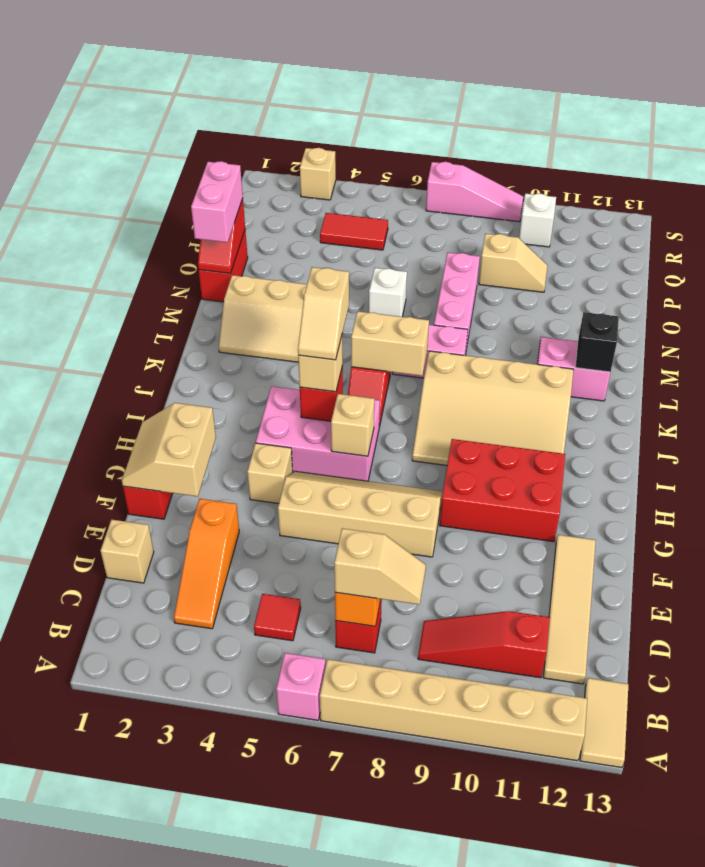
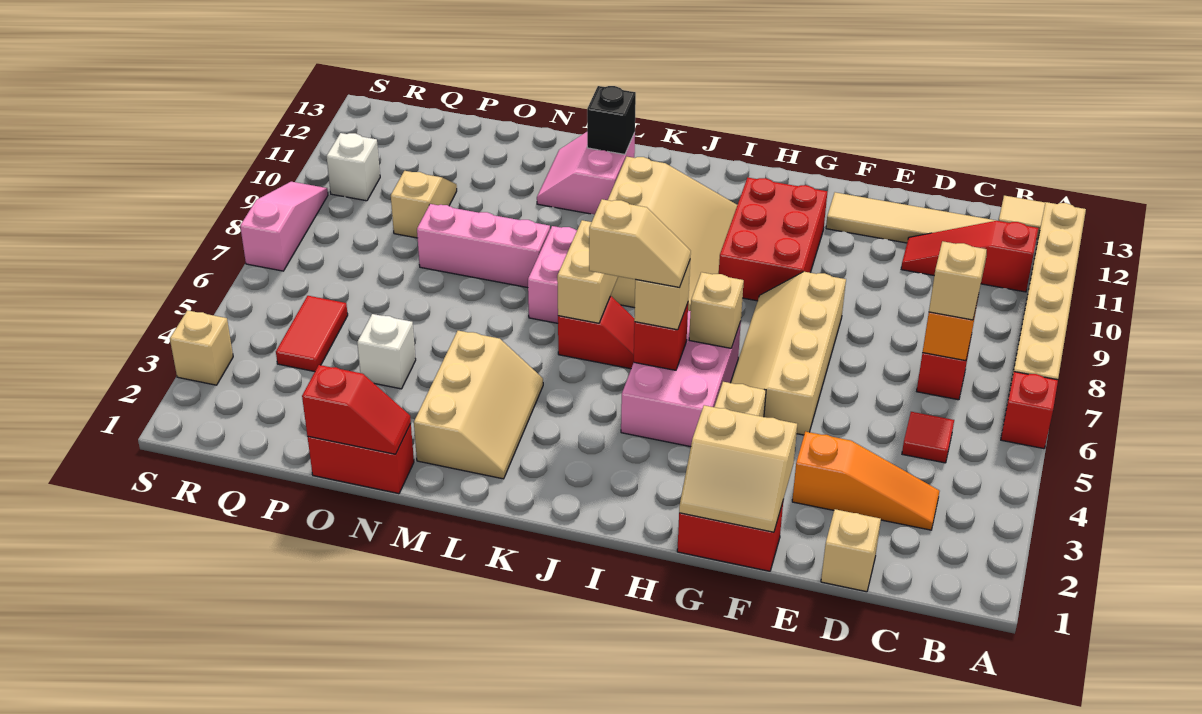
pink brick A6 level 1 -> red brick A6 level 1
red slope C9:C11 level 1 top 11 -> red slope B11:D11 level 1 top B
pink brick N1:O1 level 3 -> none
white brick N6 level 1 -> white brick O4 level 1

